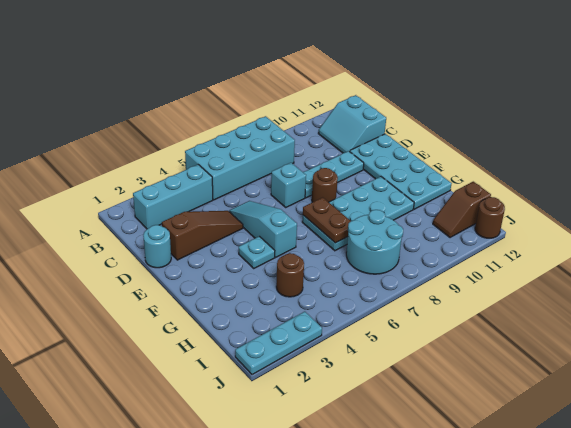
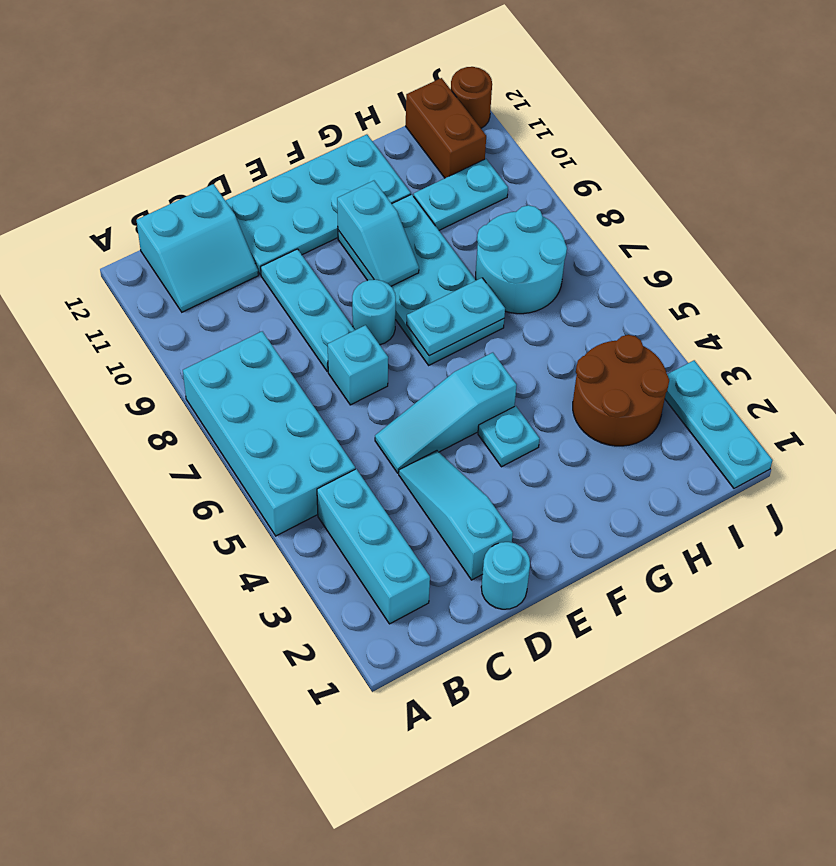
brown slope D2:D4 level 1 top 2 -> cyan slope D2:D4 level 1 top 2
brown round brick E8 level 1 -> cyan round brick E8 level 1
brown plate F7:G7 level 2 -> cyan plate F7:G7 level 2
none -> cyan slope F9:F10 level 2 top 10
brown round brick H4 level 1 -> brown round brick H3:I4 level 1
none -> cyan plate H10:I10 level 1
brown slope I11:I12 level 1 top 12 -> brown brick I11:I12 level 1

